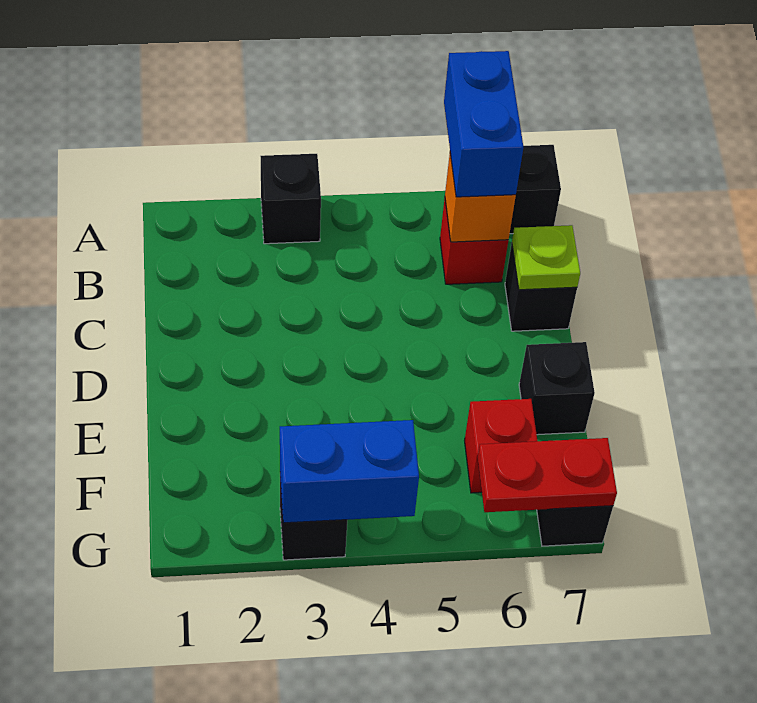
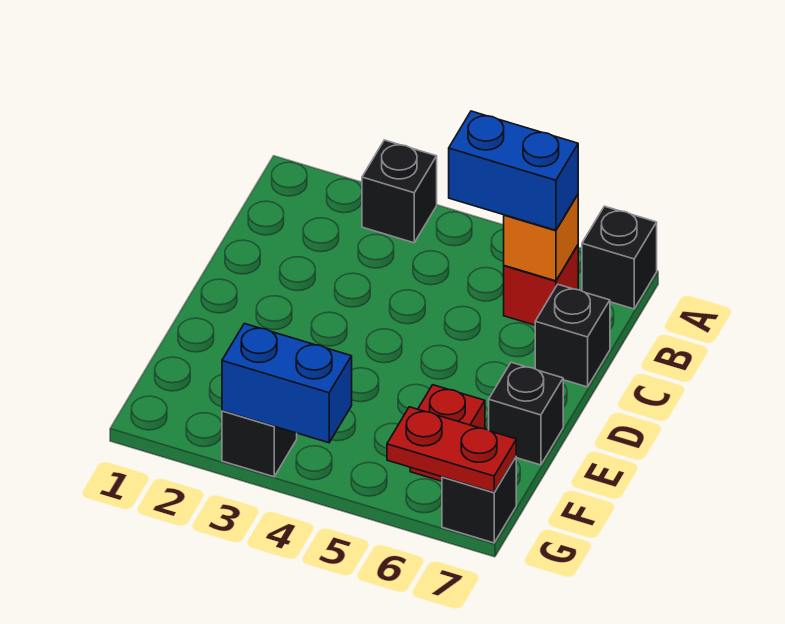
blue brick A6:B6 level 3 -> blue brick B5:B6 level 3
lime plate C7 level 2 -> none

